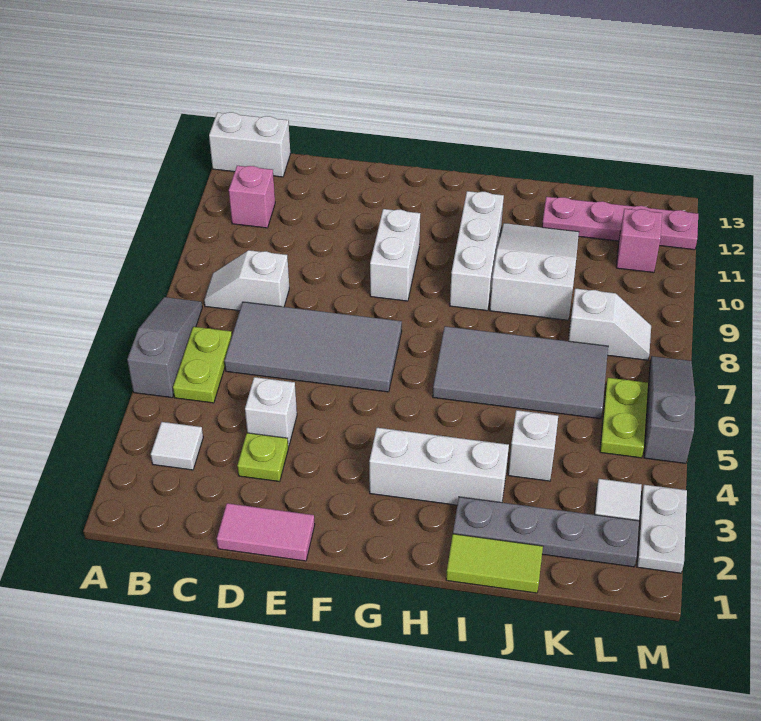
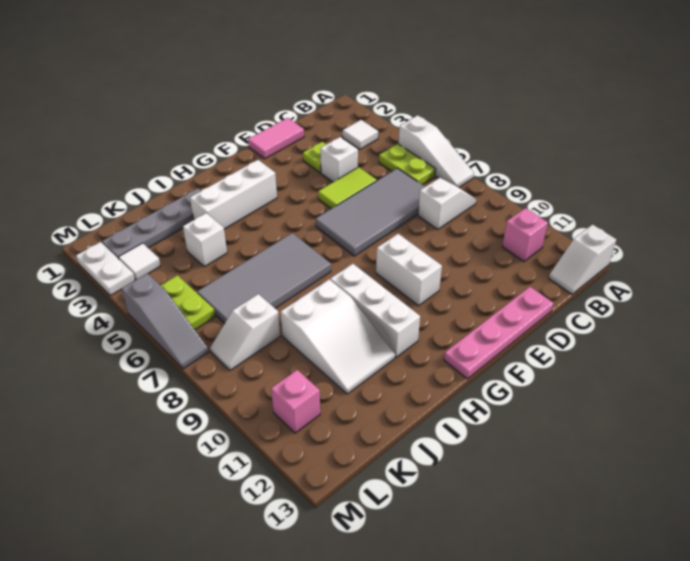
grey slope A5:A7 level 1 top 5 -> white slope A5:A7 level 1 top 5
white brick A13:B13 level 1 -> white slope A13:B13 level 1 top A
lime tile I1:J1 level 1 -> lime tile D5:E5 level 1
pink plate J12:M12 level 1 -> pink plate D13:G13 level 1

